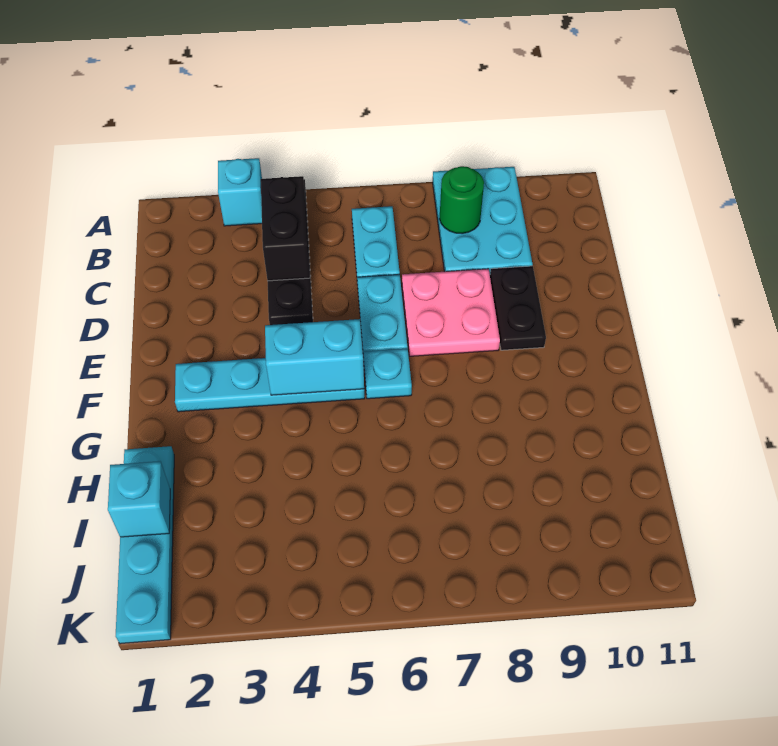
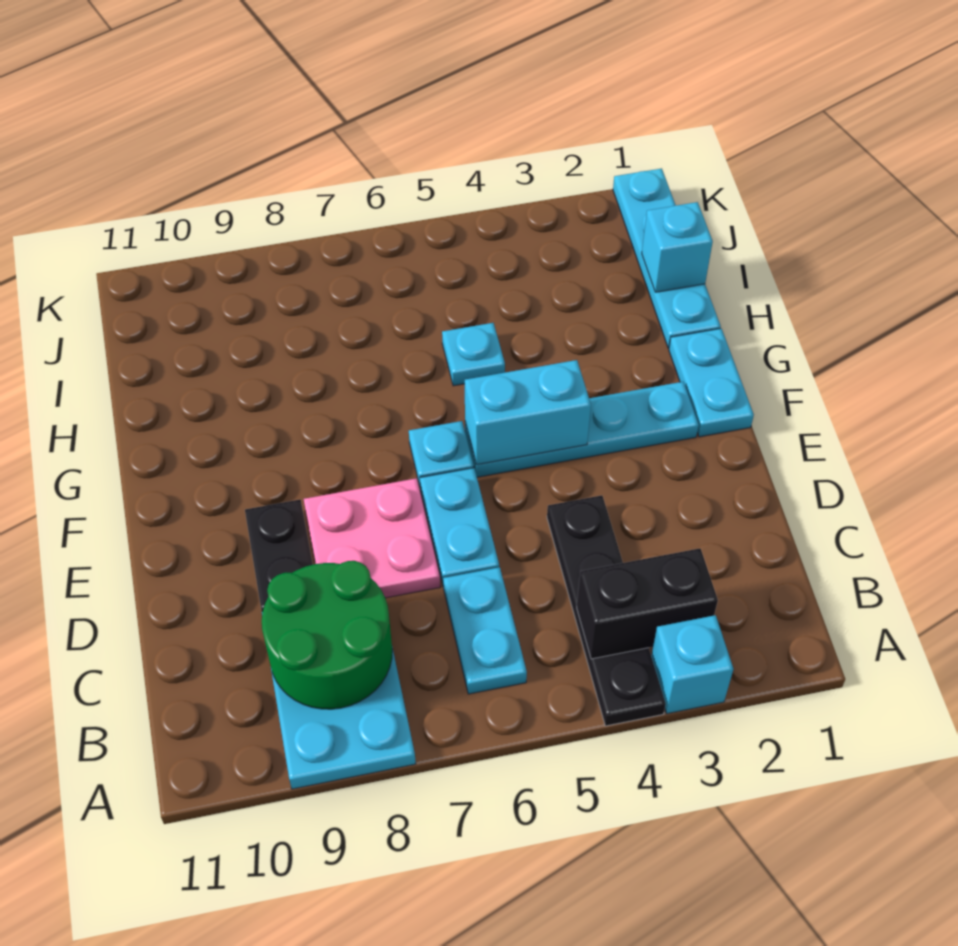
black brick B4:C4 level 2 -> black brick B3:B4 level 2
green round brick B8 level 2 -> green round brick B8:C9 level 2
none -> cyan plate F1:G1 level 1
none -> cyan plate H5 level 1

